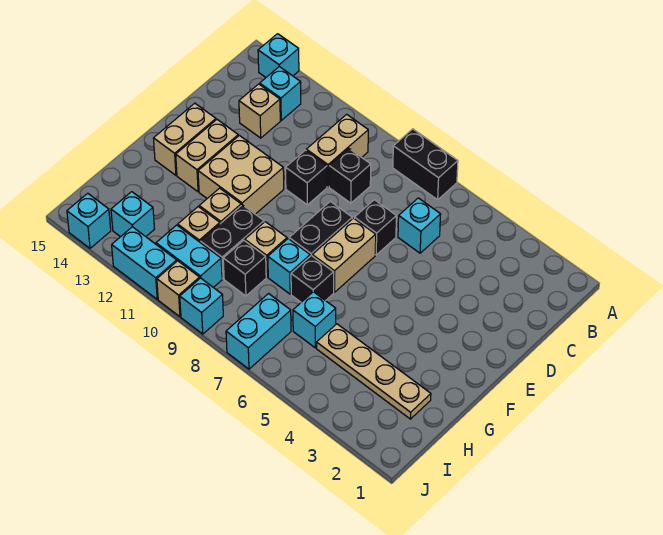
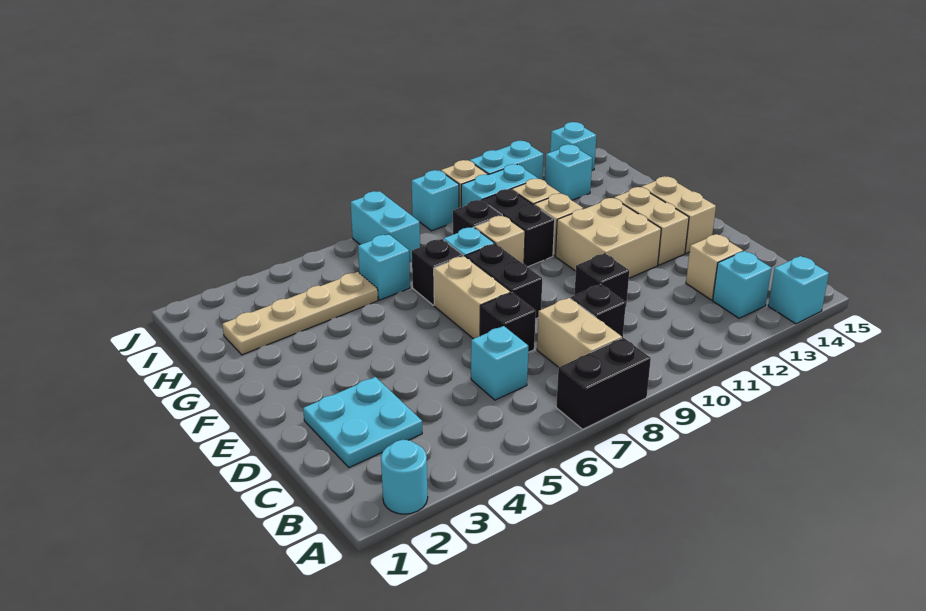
none -> cyan round brick A2 level 1
tan brick B10:C10 level 1 -> tan brick B8:C8 level 1
none -> cyan plate C2:D3 level 1

